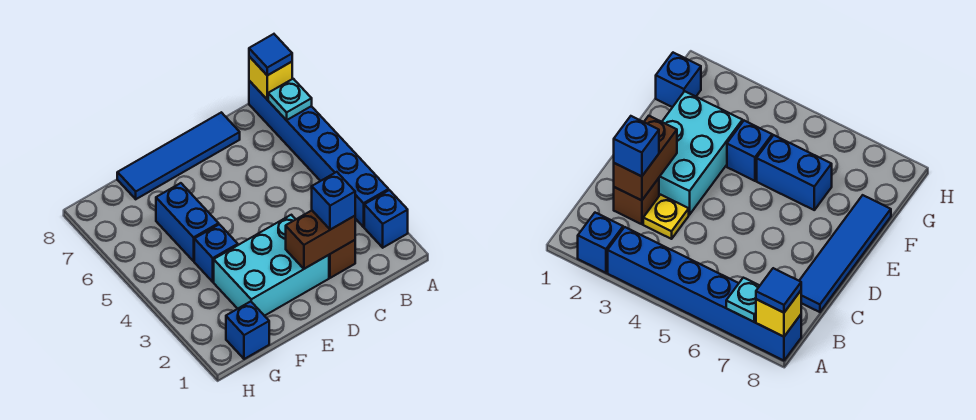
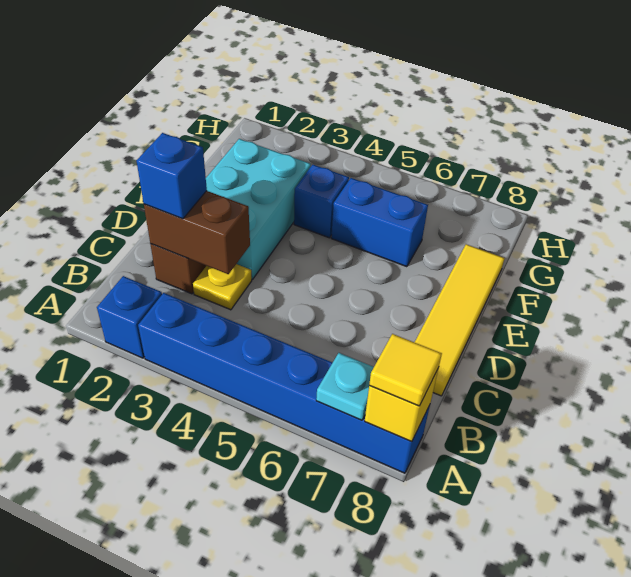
blue tile A8 level 3 -> yellow tile A8 level 3
brown brick C2:D2 level 2 -> brown brick C2:C3 level 2
blue tile C8:F8 level 1 -> yellow tile C8:F8 level 1
blue brick G1 level 1 -> none

